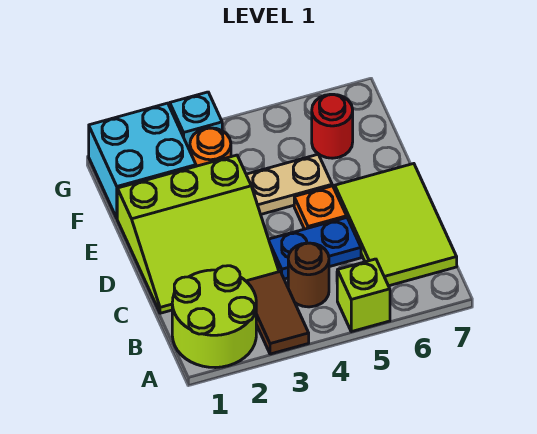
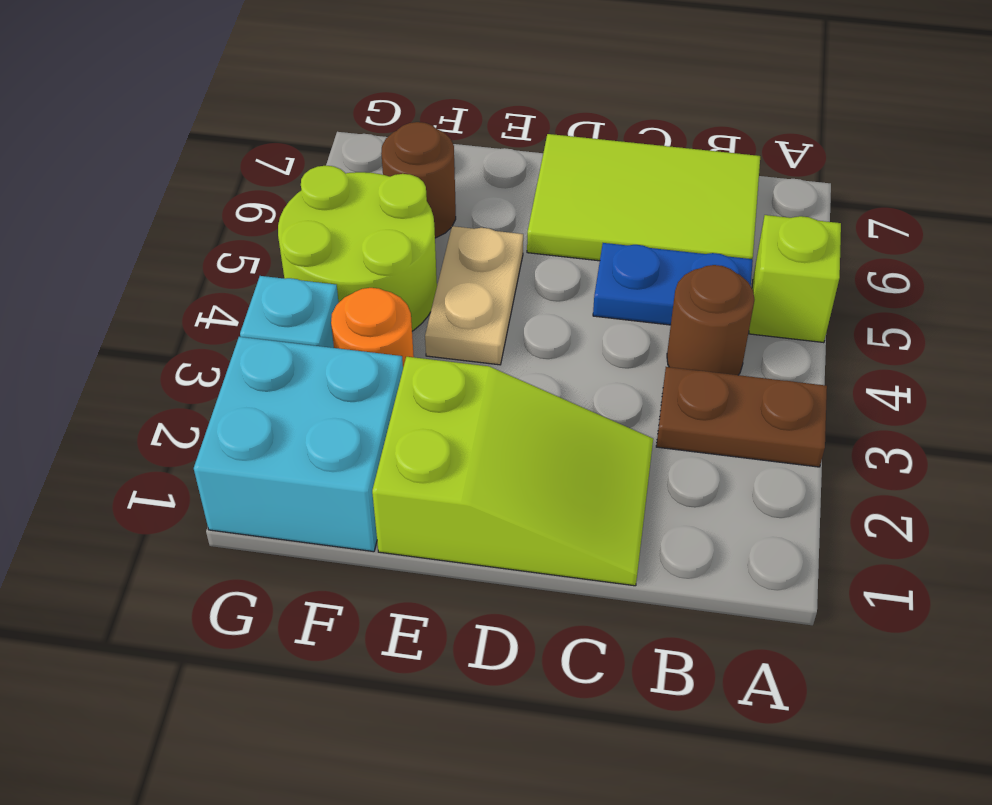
lime round brick A1:B2 level 1 -> lime round brick F4:G5 level 1
brown tile A3:B3 level 1 -> brown plate A3:B3 level 1
lime slope C1:E3 level 1 top E -> lime slope C1:E2 level 1 top E
blue plate C4:C5 level 1 -> blue plate B5:C5 level 1
orange plate D5 level 1 -> none
red round brick F6 level 1 -> brown round brick F6 level 1

